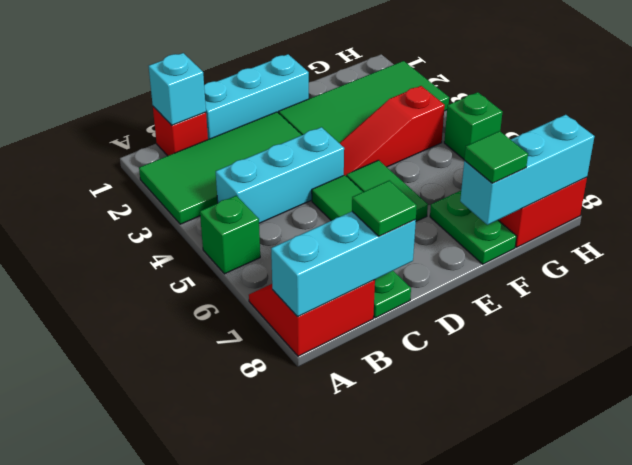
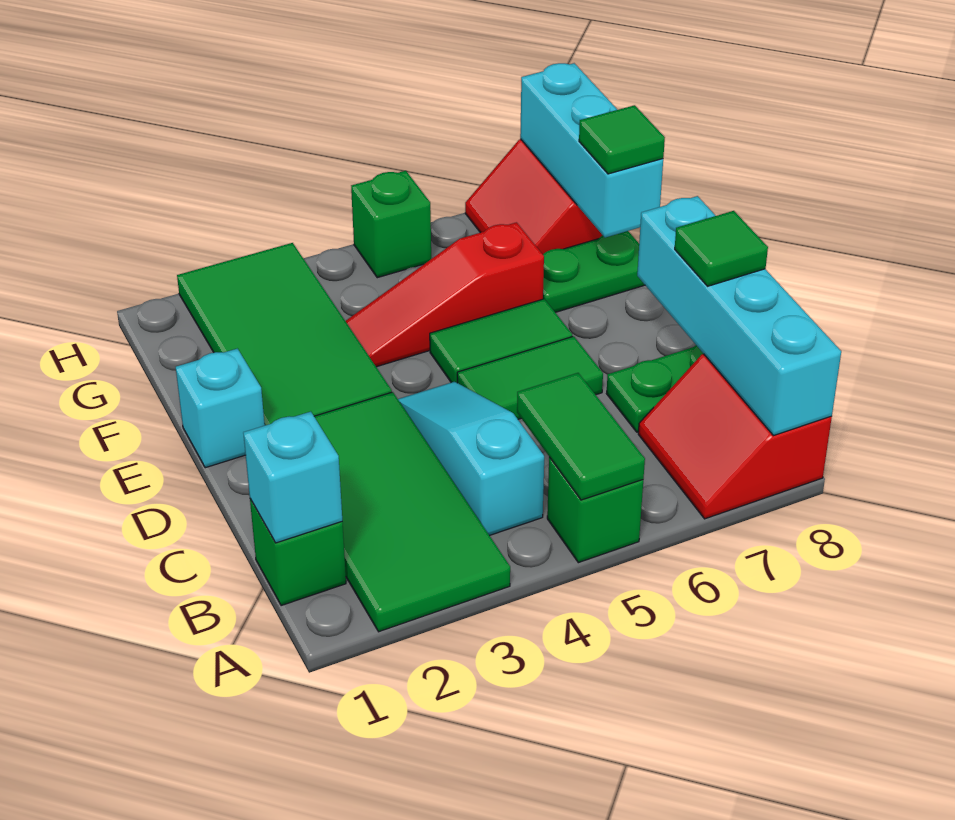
none -> green tile A5:B5 level 2
cyan brick A8:C8 level 2 -> cyan brick A8:D8 level 2
red brick B1 level 1 -> green brick B1 level 1
cyan brick B4:D4 level 1 -> cyan slope B4:D4 level 1 top B
cyan brick C1:E1 level 1 -> cyan brick E1 level 1
red slope E4:G4 level 1 top G -> red slope F4:F6 level 1 top 6

